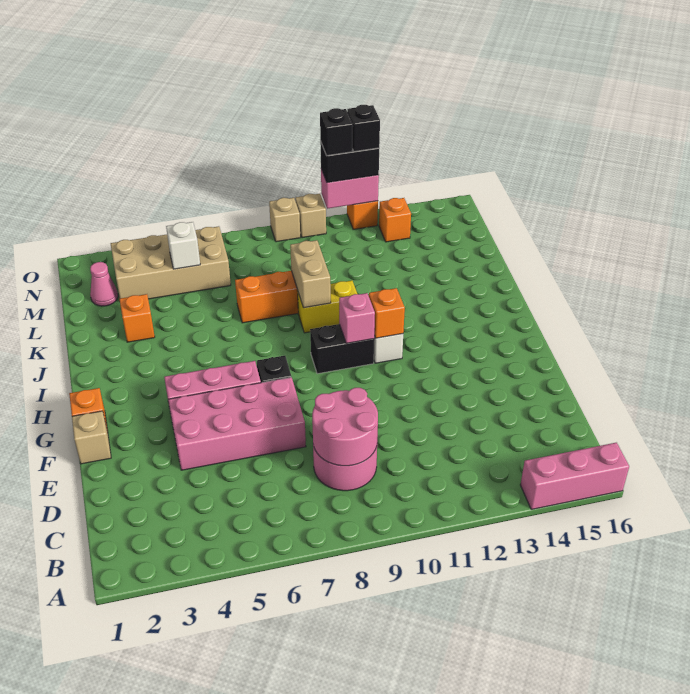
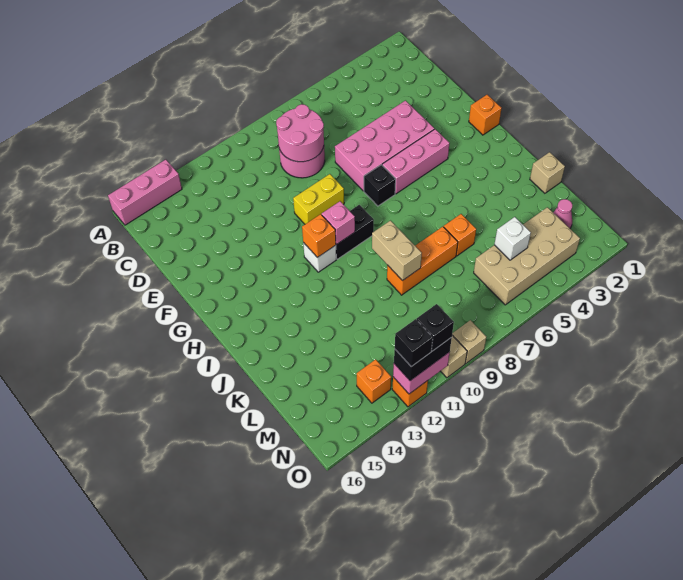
tan brick F1 level 1 -> tan brick K1 level 1
yellow brick J9:J10 level 1 -> yellow brick F9:F10 level 1
orange brick K3 level 1 -> orange brick K6 level 1

